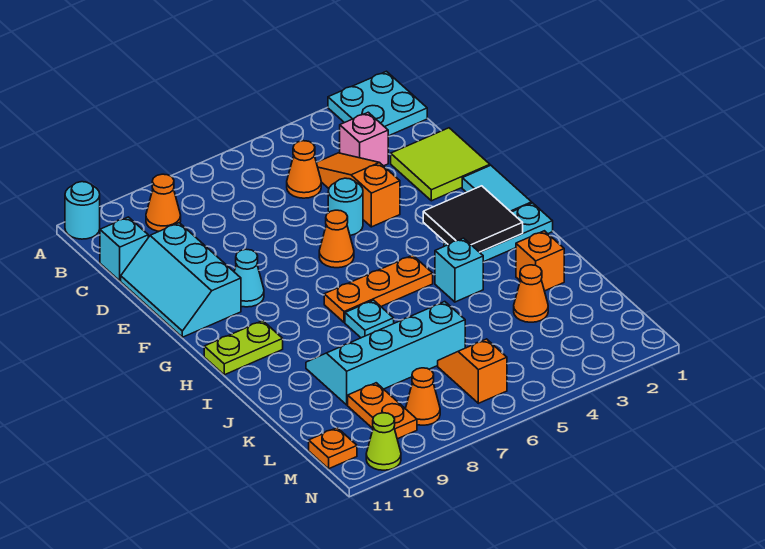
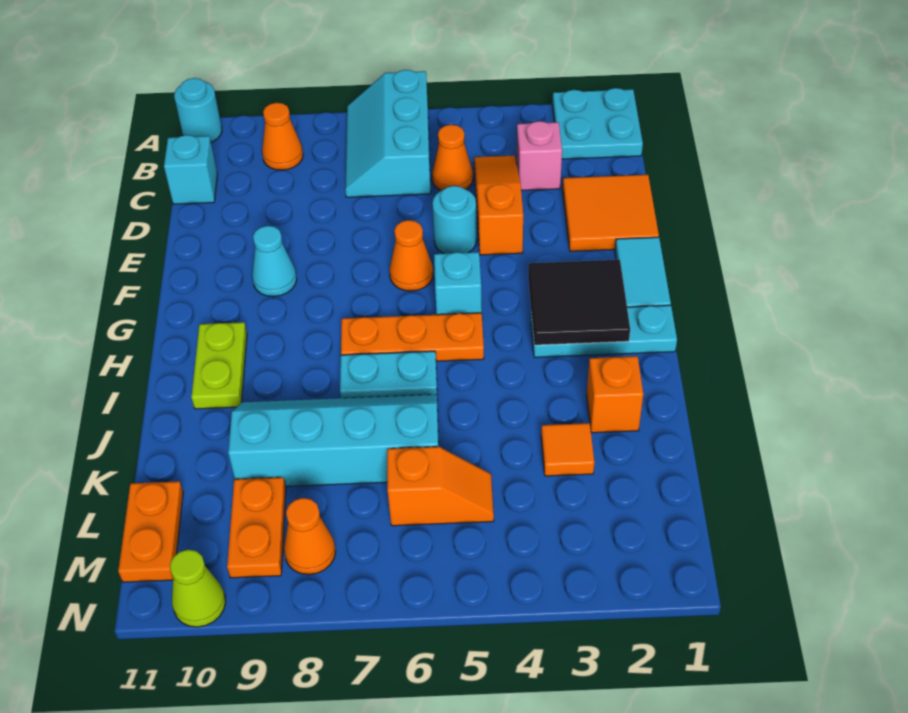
lime tile D1:E2 level 1 -> orange tile D1:E2 level 1
cyan slope D10:F11 level 1 top 10 -> cyan slope A6:C7 level 1 top 6
lime plate H10:H11 level 1 -> lime plate H10:I10 level 1
cyan brick I4 level 1 -> cyan brick G5 level 1
cyan plate I7 level 1 -> cyan plate I6:I7 level 1
orange cone K3 level 1 -> orange tile K3 level 1
orange slope L6:M6 level 1 top M -> orange slope L5:L6 level 1 top 6
orange plate M11 level 1 -> orange plate L11:M11 level 1

